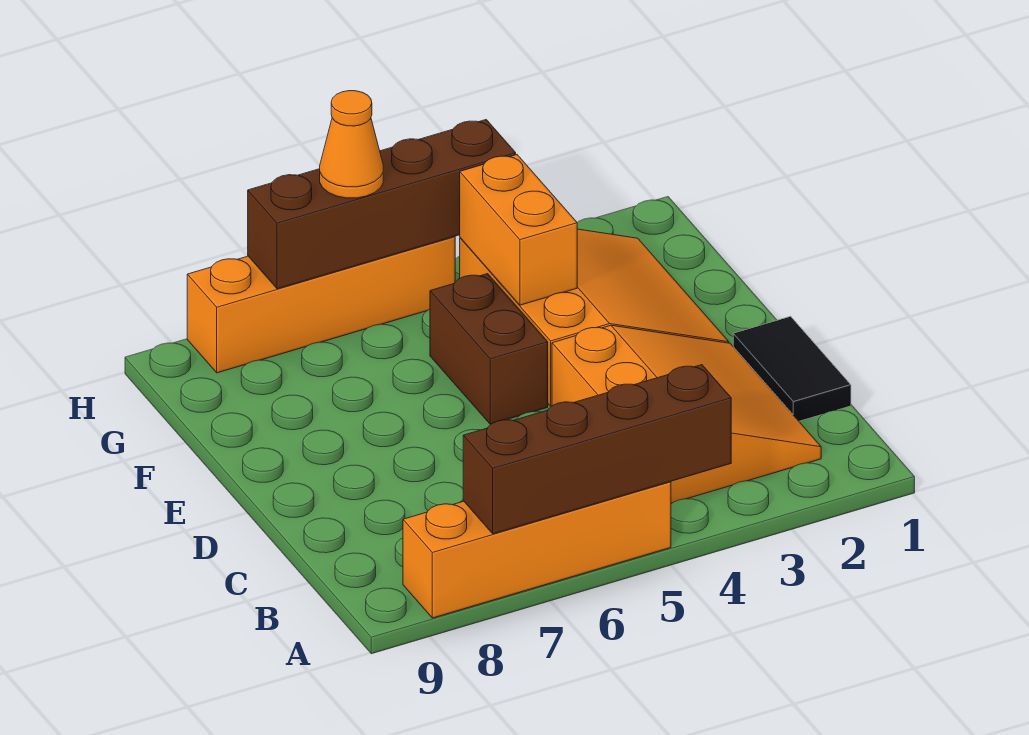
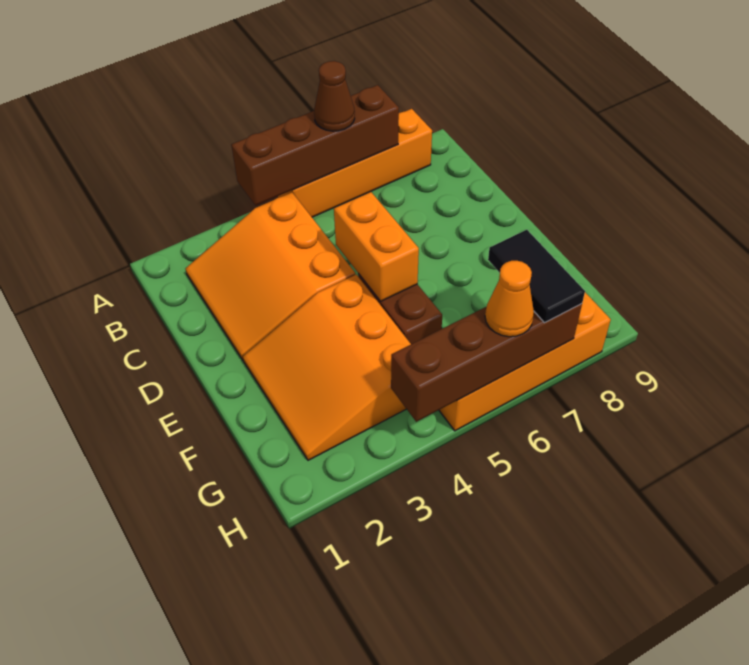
none -> brown cone A6 level 3
black tile C1:D1 level 1 -> black tile G7:H7 level 3
orange brick F4:G4 level 2 -> orange brick D5:E5 level 2

